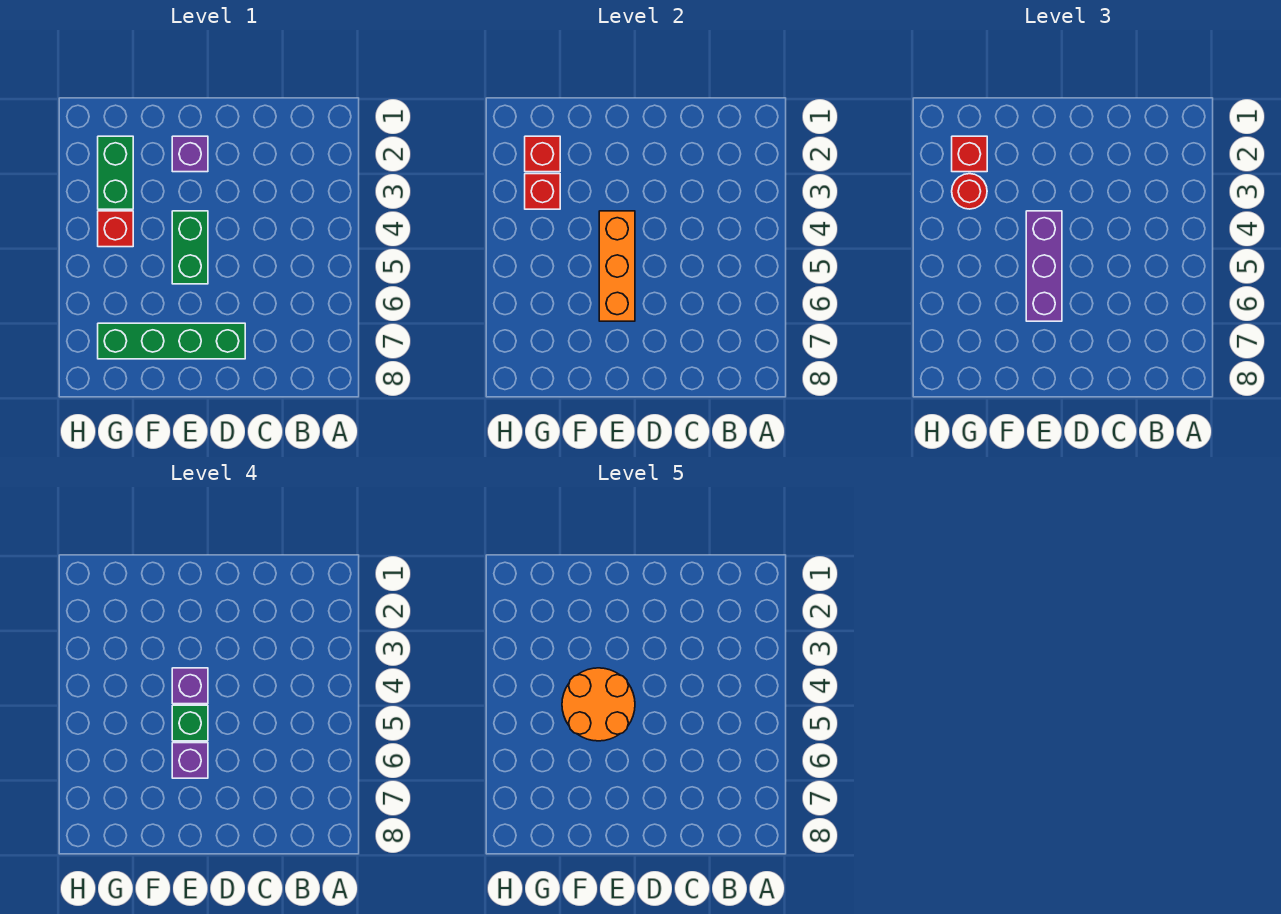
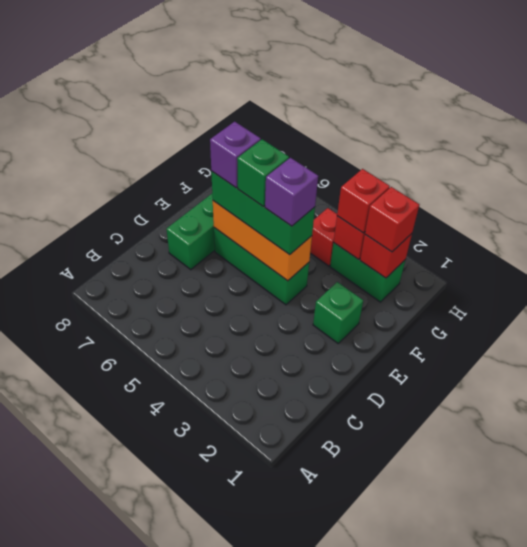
purple brick E2 level 1 -> green brick E2 level 1
green brick E4:E5 level 1 -> green brick E4:E6 level 1
purple brick E4:E6 level 3 -> green brick E4:E6 level 3
orange round brick E4:F5 level 5 -> none
red round brick G3 level 3 -> red brick G3 level 3

